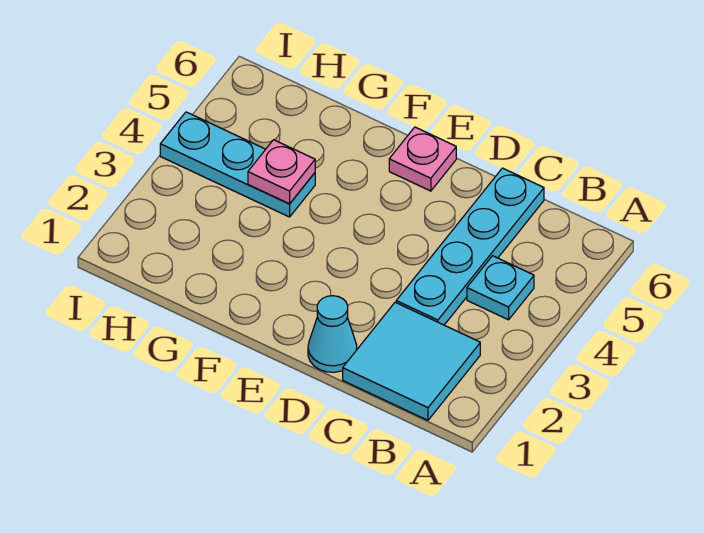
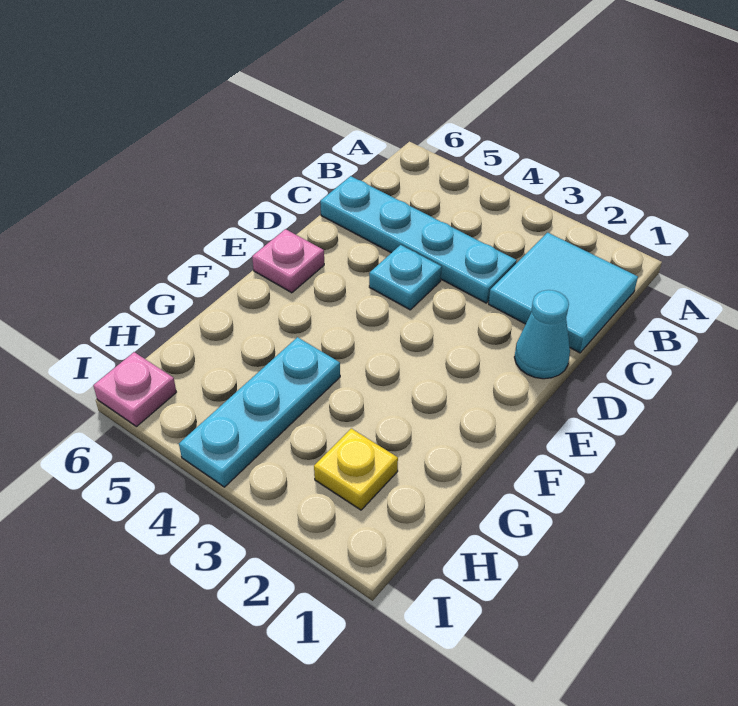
cyan plate B4 level 1 -> cyan plate D4 level 1
pink plate G4 level 2 -> pink plate I6 level 1
none -> yellow plate H2 level 1

